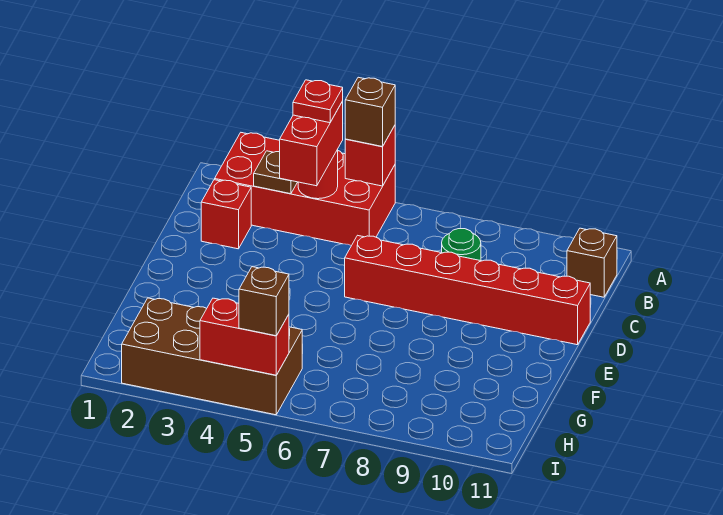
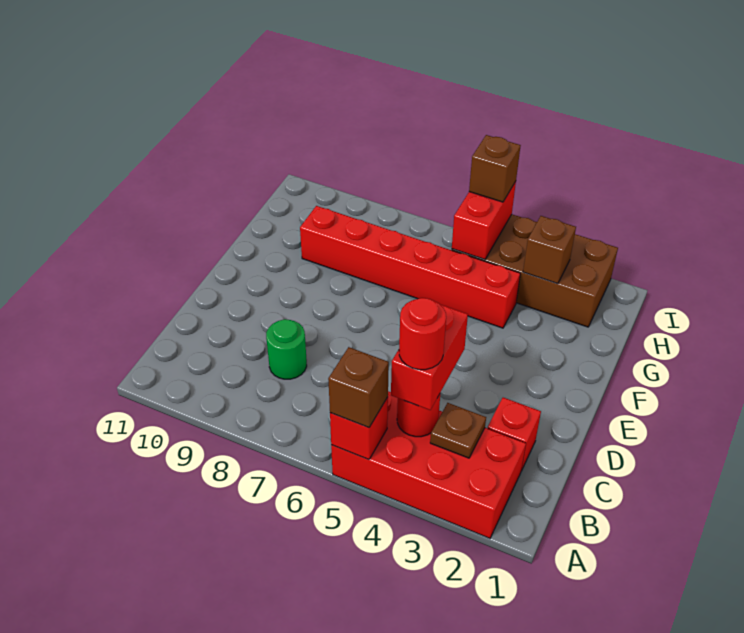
red plate B4 level 4 -> red round brick B4 level 4
brown brick B11 level 1 -> brown brick H3 level 2
red brick D6:D11 level 1 -> red brick G4:G9 level 1
red brick I4:I5 level 2 -> red brick H5:I5 level 2

